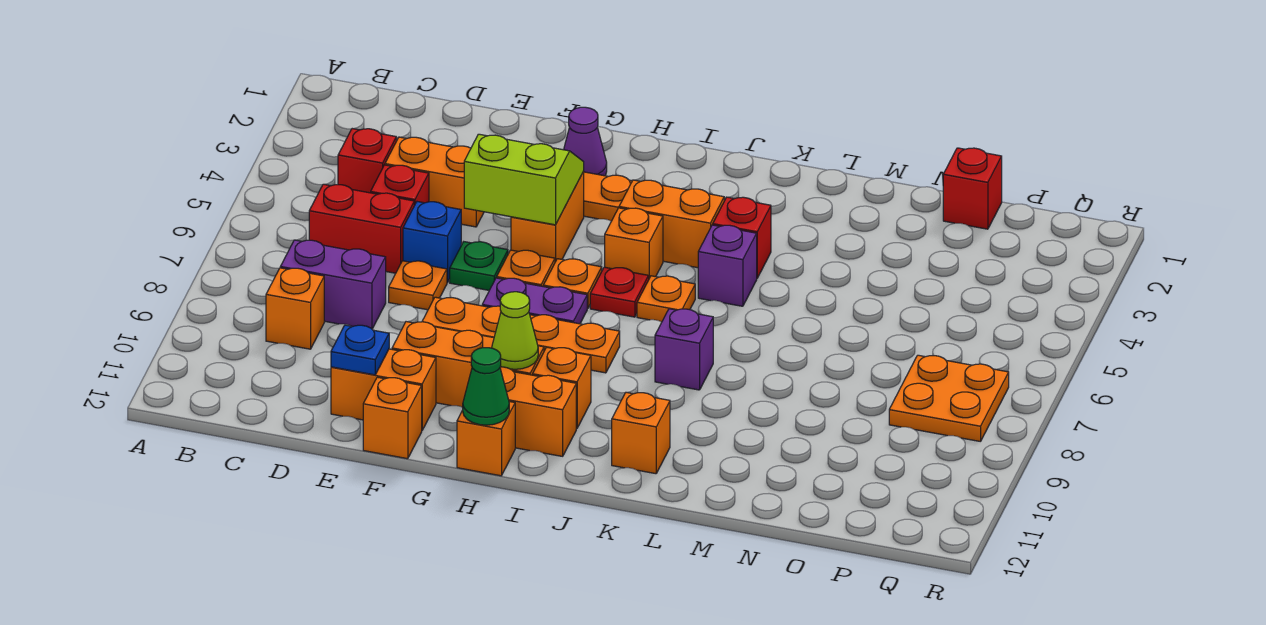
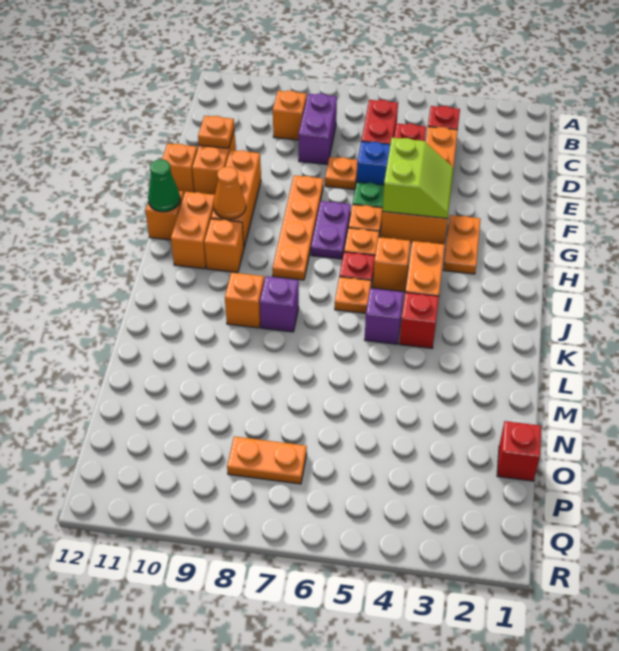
blue plate E11 level 2 -> orange plate E11 level 2
purple cone G2 level 1 -> none
lime cone H10 level 2 -> orange cone H10 level 2
orange brick K11 level 1 -> orange brick K9 level 1
orange plate P7:Q8 level 1 -> orange plate P7:P8 level 1

